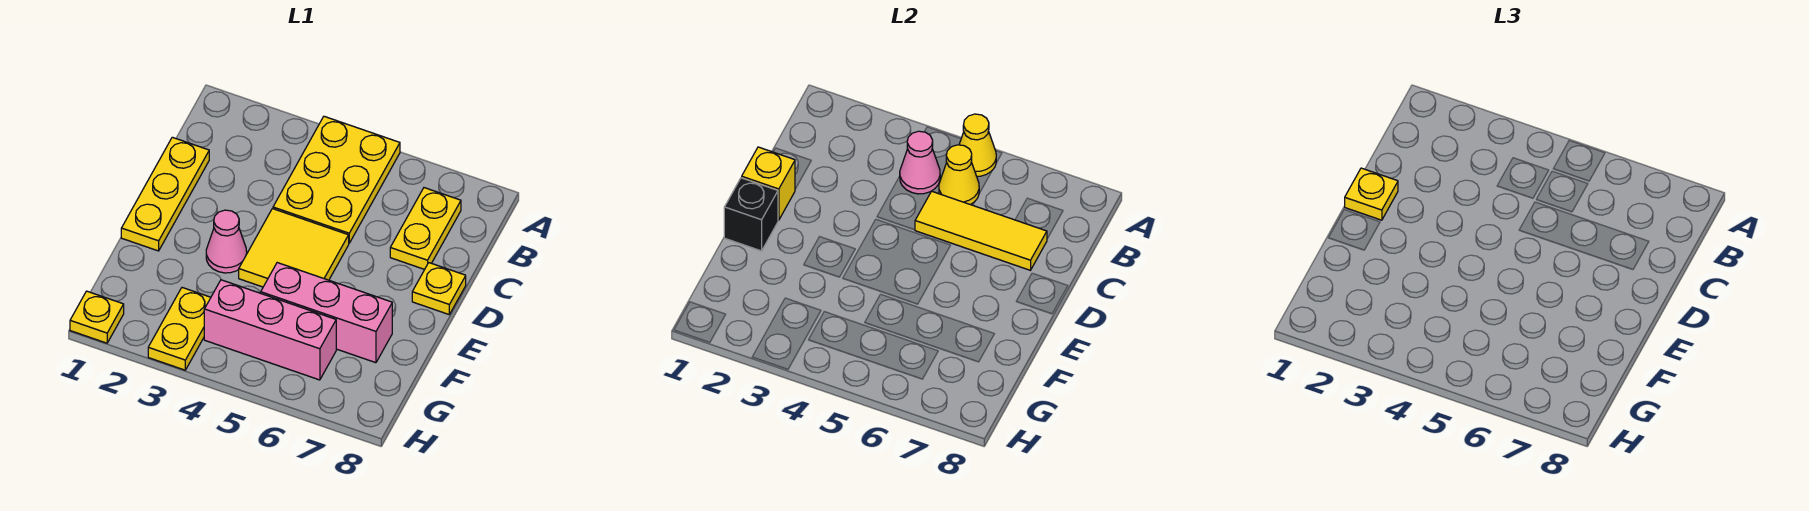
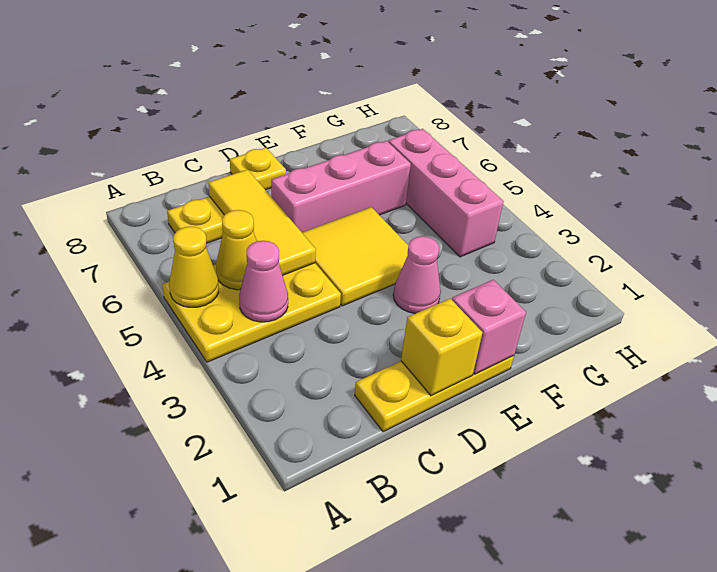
yellow plate D1 level 3 -> none
black brick E1 level 2 -> pink brick E1 level 2
pink brick F5:F7 level 1 -> pink brick D6:F6 level 1
yellow plate G3:H3 level 1 -> none
yellow plate H1 level 1 -> none

